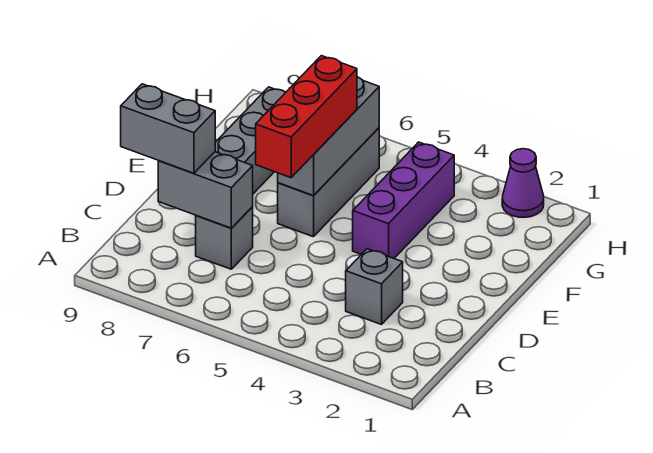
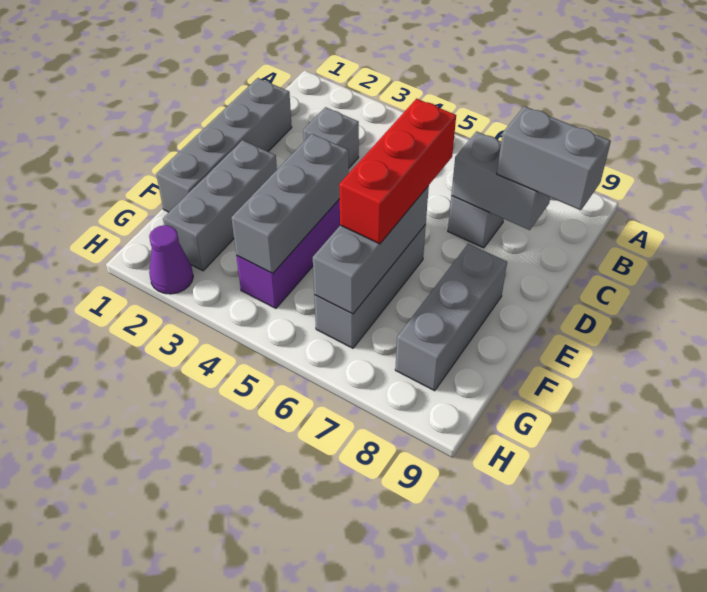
none -> grey brick C1:F1 level 1
none -> grey brick E2:G2 level 1
none -> grey brick E4:G4 level 2

